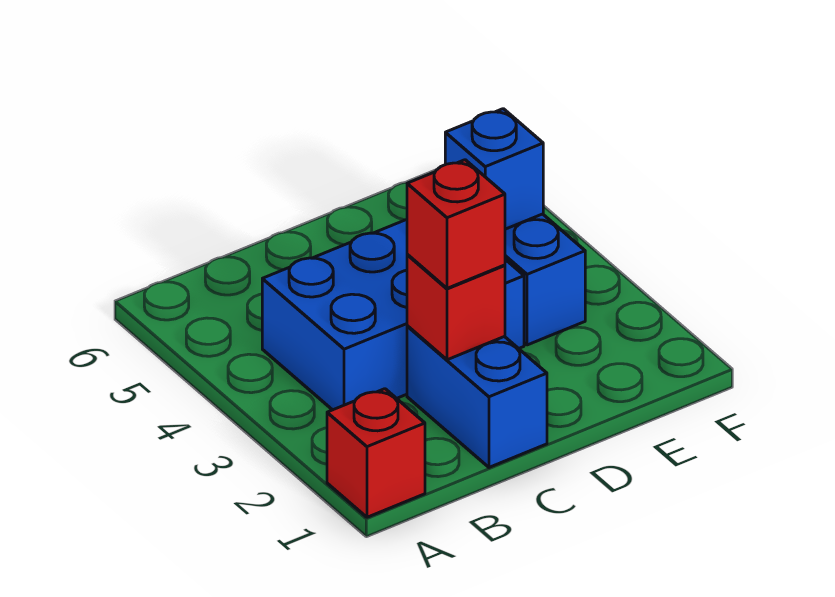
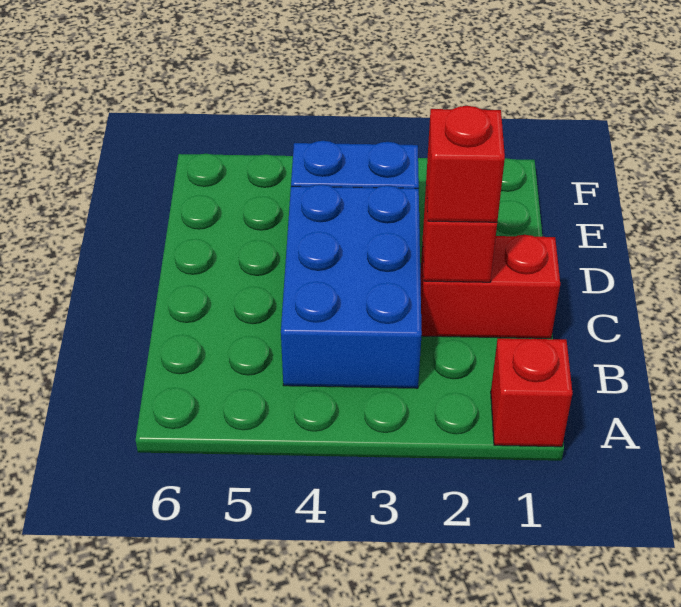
blue brick C1:C2 level 1 -> red brick C1:C2 level 1
blue brick E4 level 2 -> none

